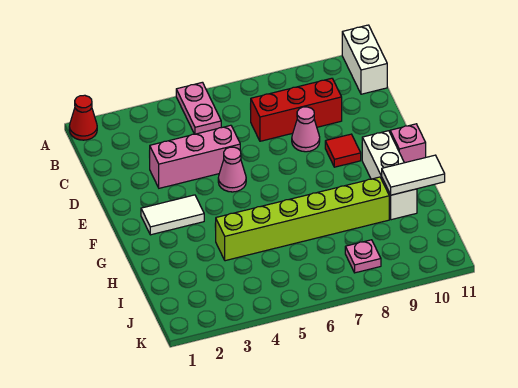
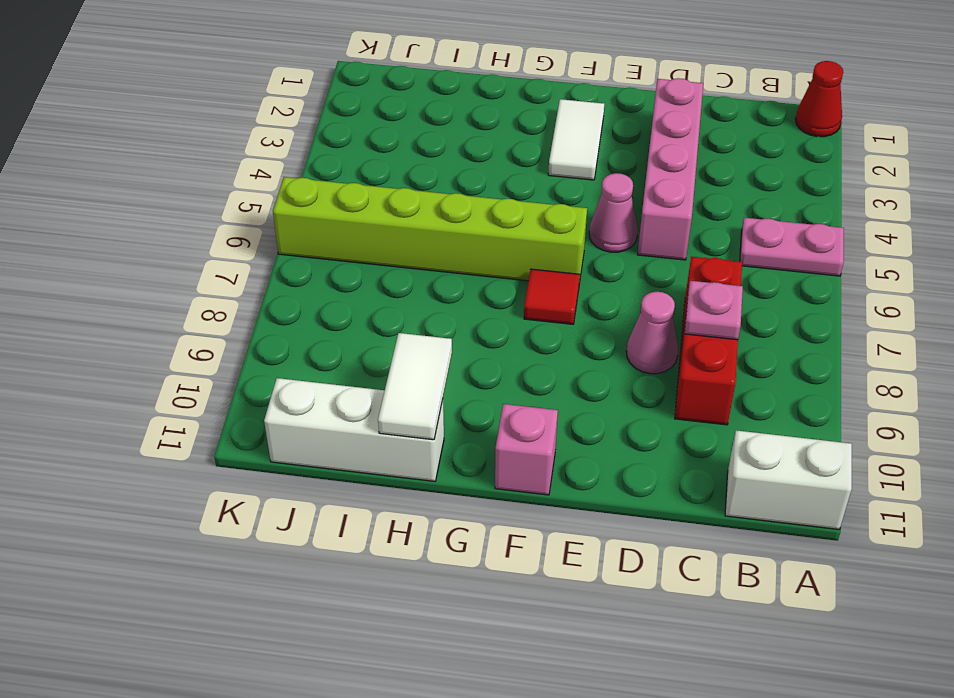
pink brick D3:D5 level 1 -> pink brick D2:D5 level 1
red tile E9 level 1 -> red tile F7 level 1
white brick F10:H10 level 1 -> white brick H11:J11 level 1
lime brick H4:H9 level 1 -> lime brick F6:K6 level 1
pink plate J8 level 1 -> pink plate C8 level 2

